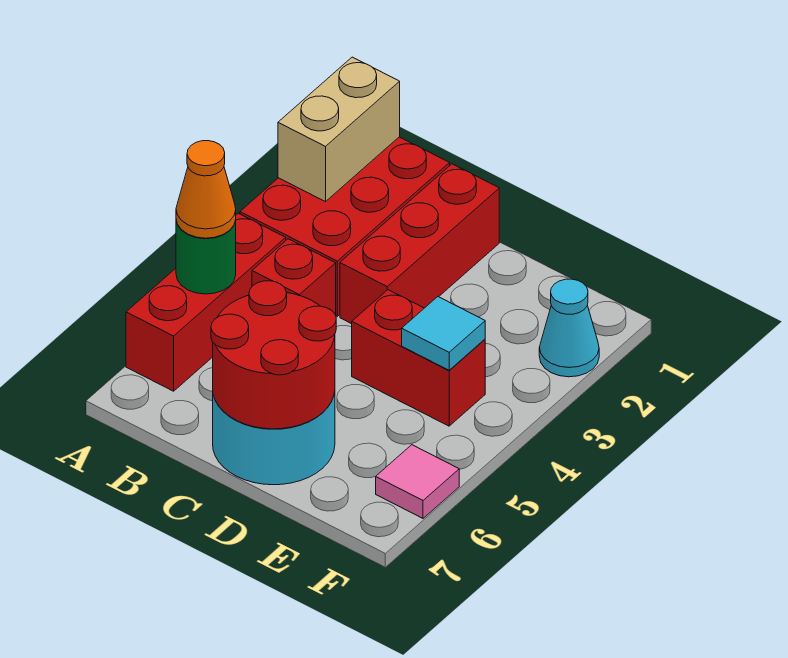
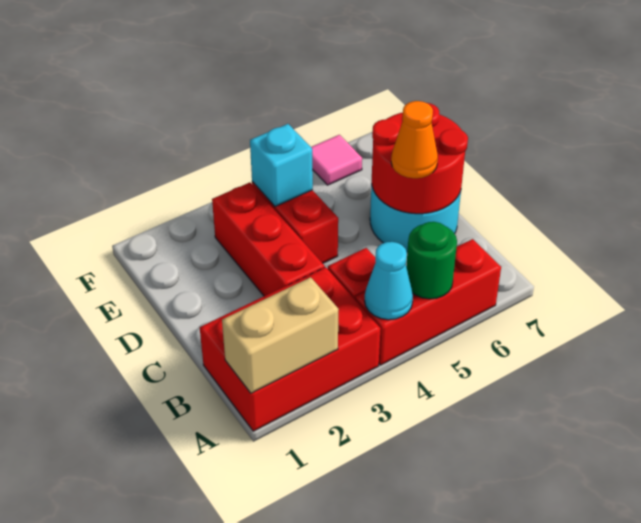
orange cone A5 level 3 -> orange cone C6 level 3
red brick C1:C3 level 1 -> red brick C3:E3 level 1
cyan tile E4 level 2 -> cyan brick E4 level 2
cyan cone F2 level 1 -> cyan cone A4 level 2

